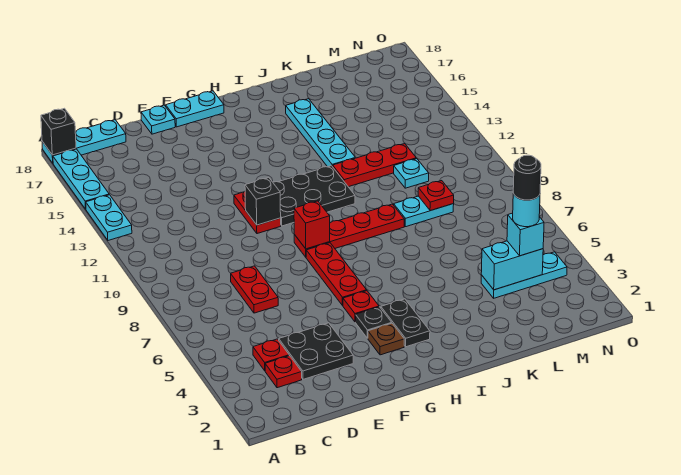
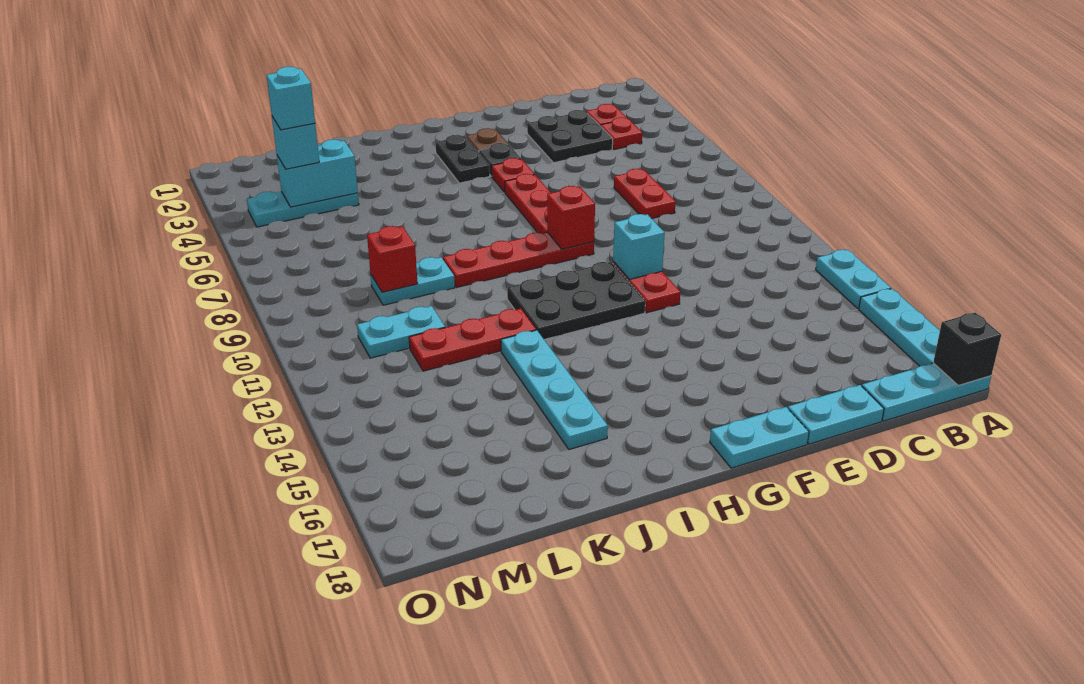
cyan plate E18 level 1 -> cyan plate D18:E18 level 1
black brick F11 level 2 -> cyan brick F11 level 2
red plate L9 level 2 -> red brick L9 level 2
cyan plate L11 level 1 -> cyan plate L11:M11 level 1
cyan round brick M4 level 4 -> cyan brick M4 level 4
black round brick M4 level 5 -> none

